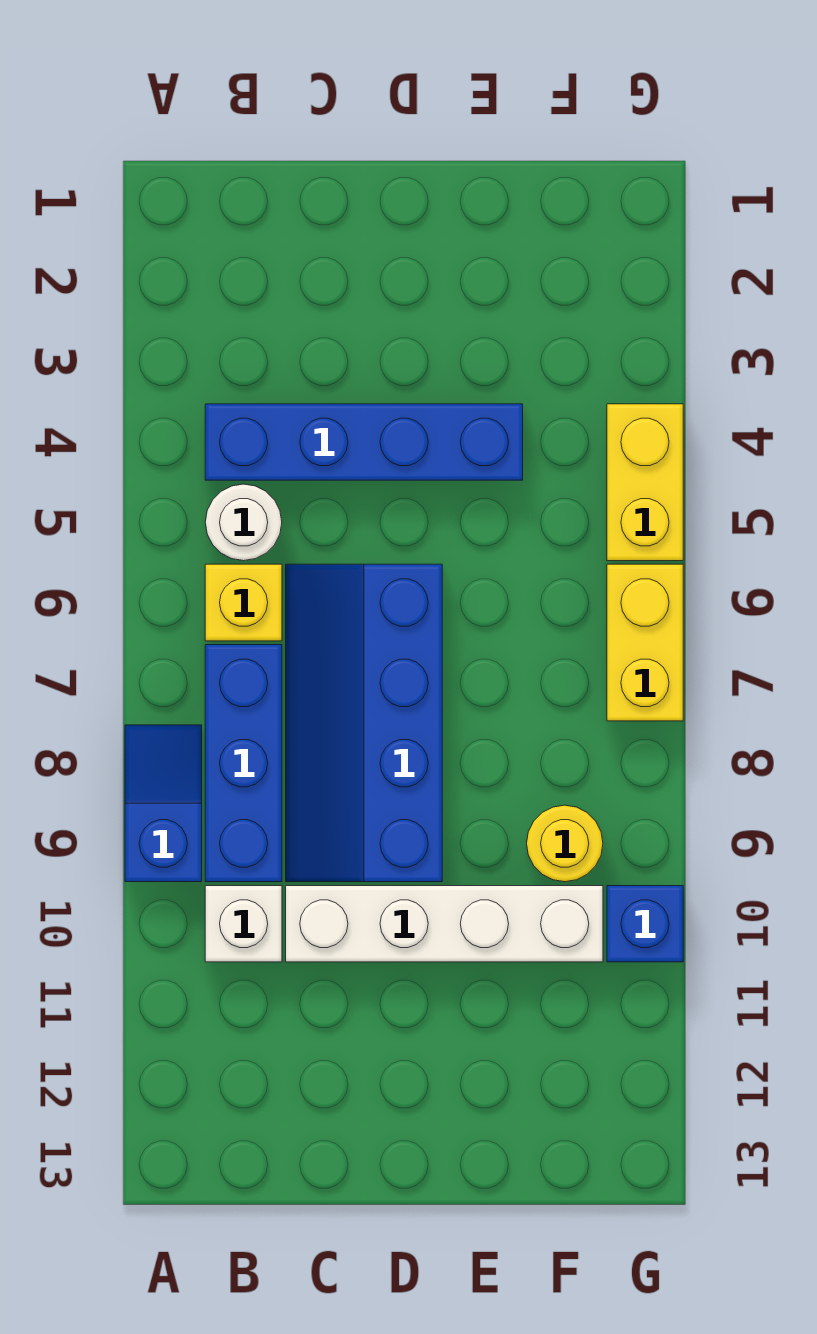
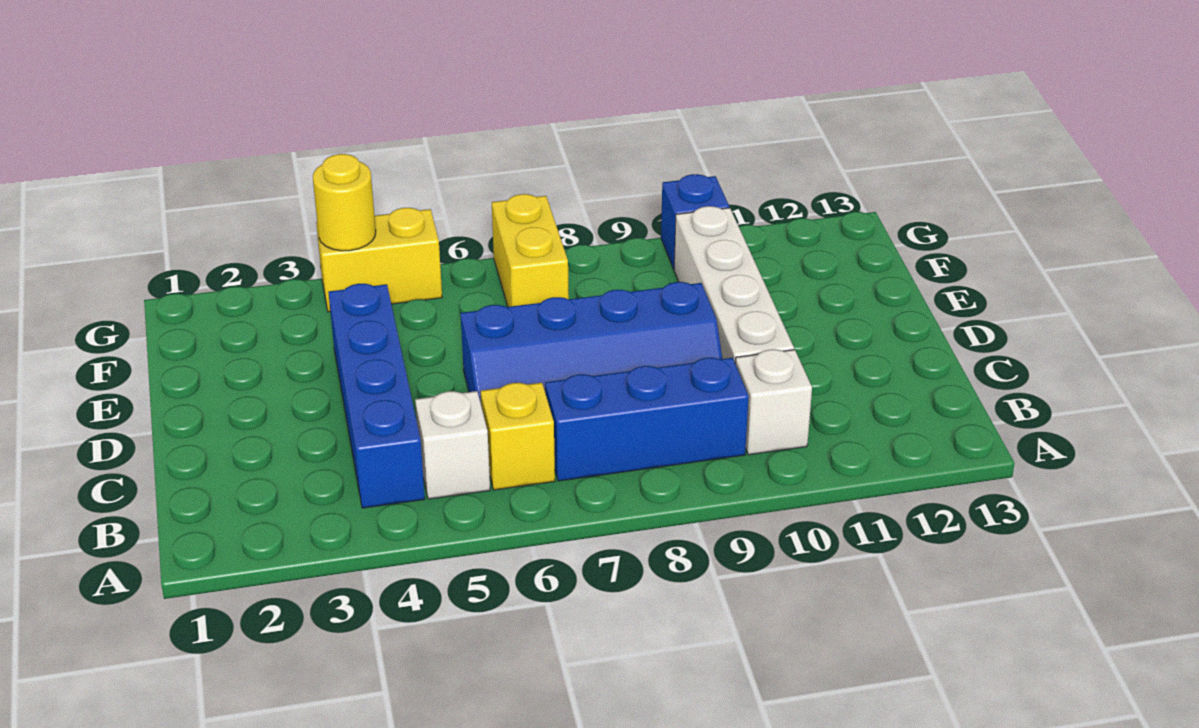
blue slope A8:A9 level 1 top 9 -> none
white round brick B5 level 1 -> white brick B5 level 1
yellow round brick F9 level 1 -> yellow round brick G4 level 2
yellow brick G6:G7 level 1 -> yellow brick F7:G7 level 1

